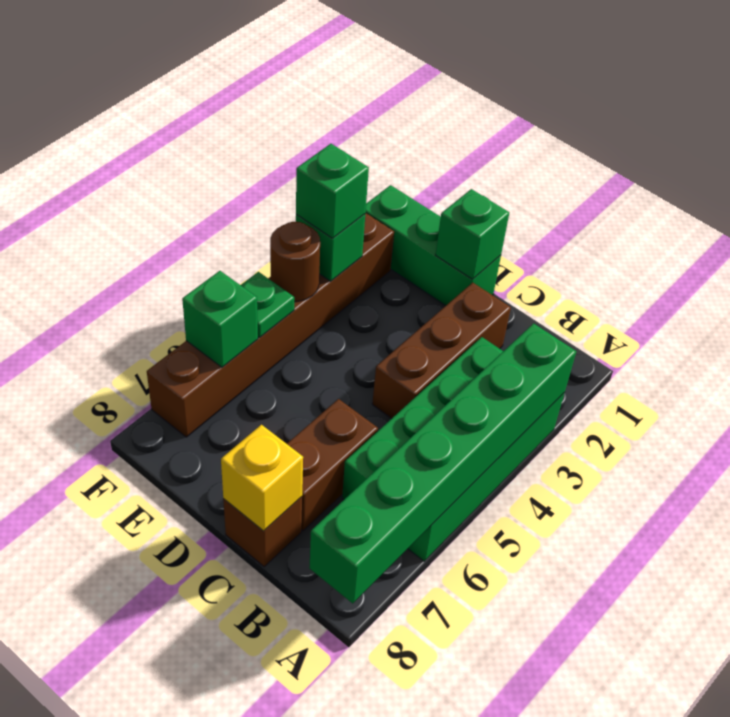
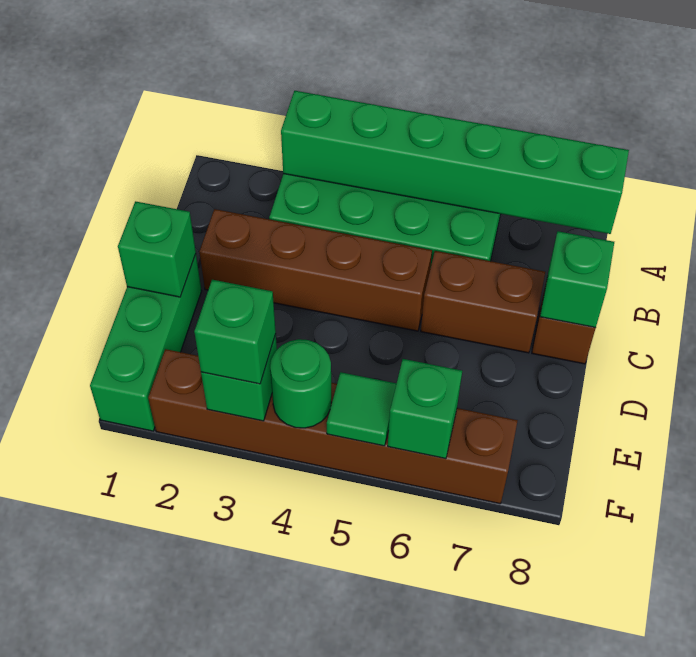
brown brick C2:C4 level 1 -> brown brick C2:C5 level 1
yellow brick C8 level 2 -> green brick C8 level 2
brown round brick F4 level 2 -> green round brick F4 level 2
green plate F5 level 2 -> green tile F5 level 2

